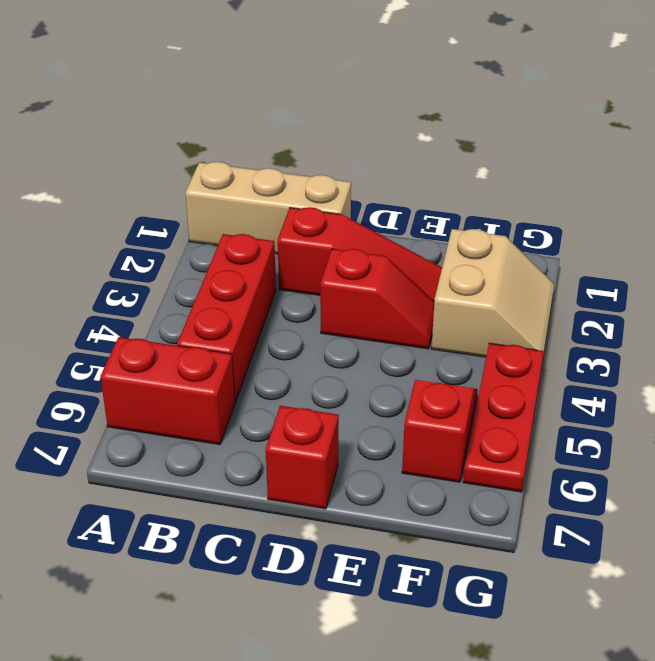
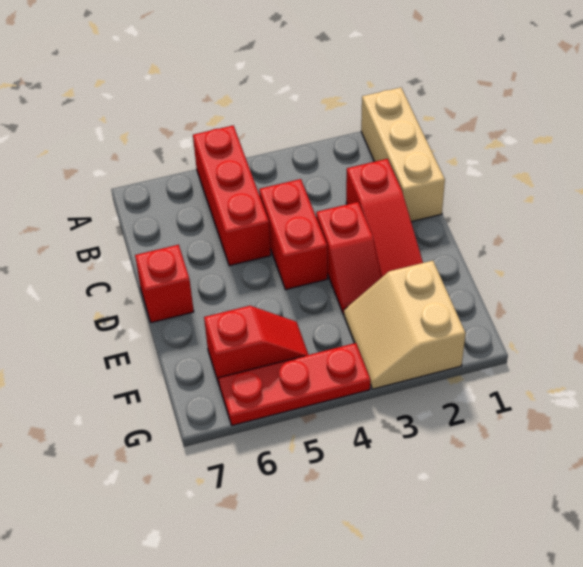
red brick A6:B6 level 1 -> red brick C4:D4 level 1
red brick B3:B5 level 1 -> red brick A5:C5 level 1
tan slope F2:G3 level 1 top F -> tan slope F2:G3 level 1 top 2

